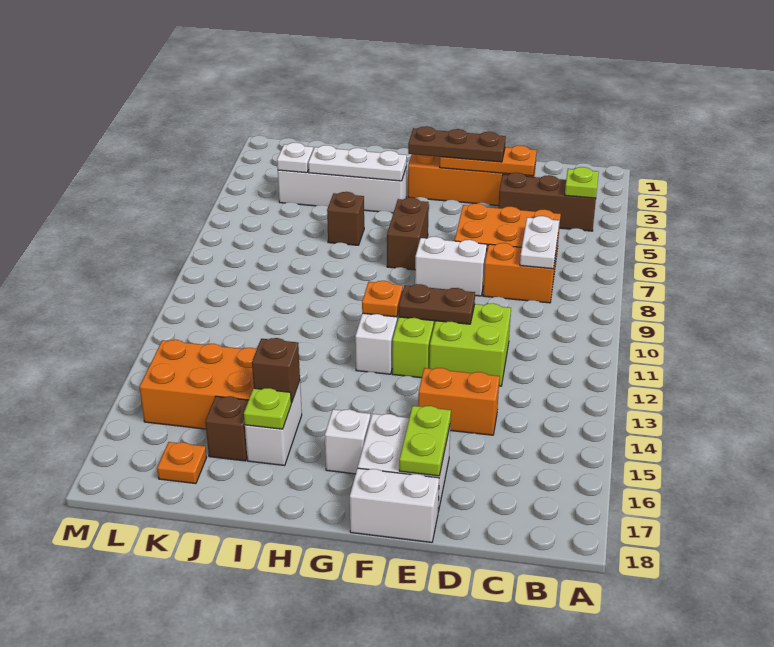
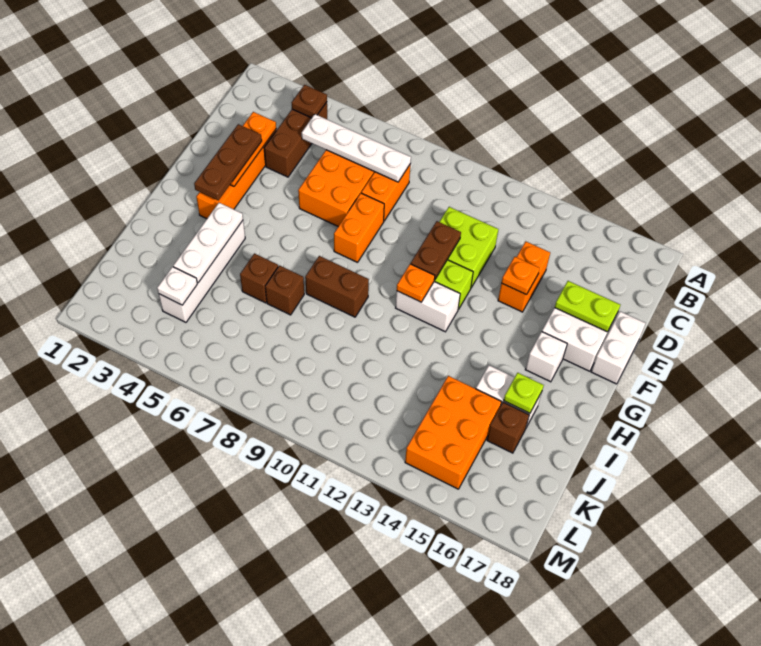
lime plate B4 level 2 -> brown plate B4 level 2
white plate C7:C8 level 2 -> white plate C5:C8 level 2
white brick E8:F8 level 1 -> orange brick E8:F8 level 1
brown brick G6:G7 level 1 -> brown brick H8:H9 level 1
brown brick I15 level 2 -> brown brick I7 level 1
orange plate K17 level 1 -> orange plate E14 level 2

